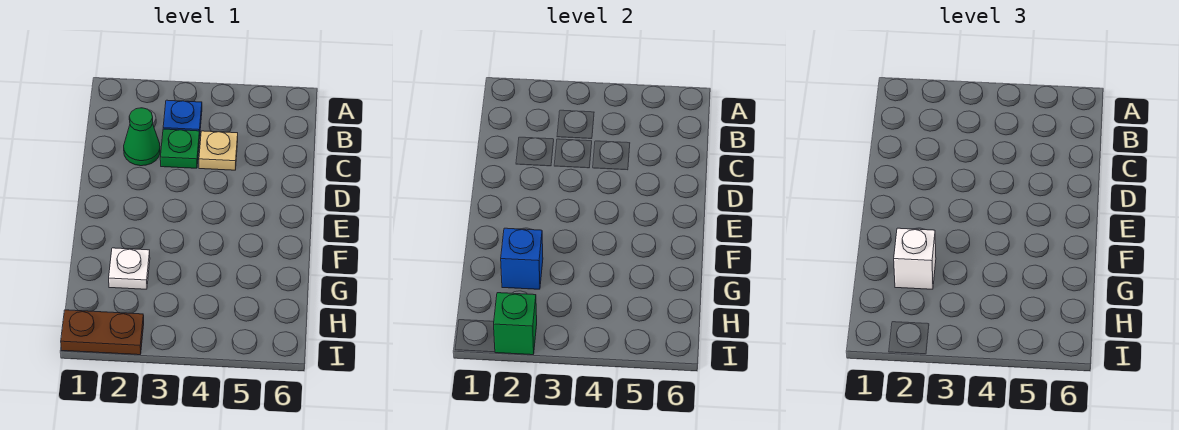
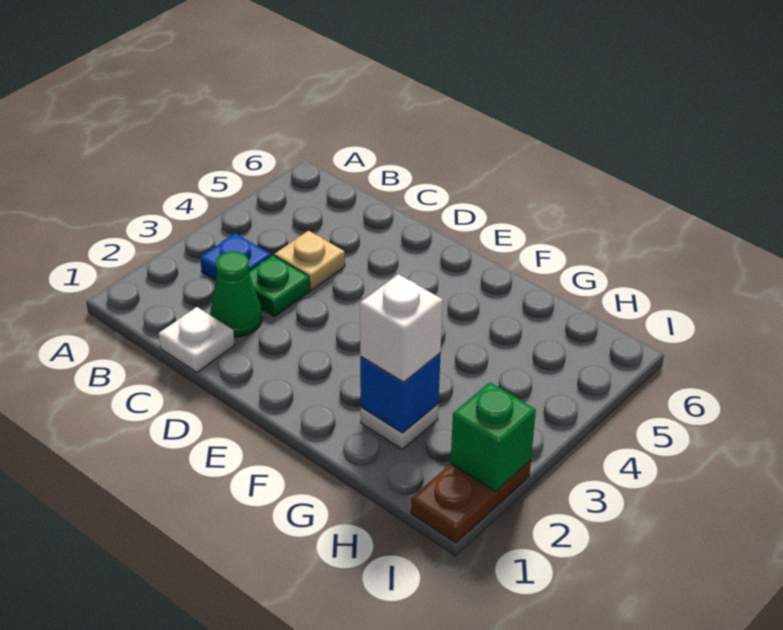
none -> white plate C1 level 1

